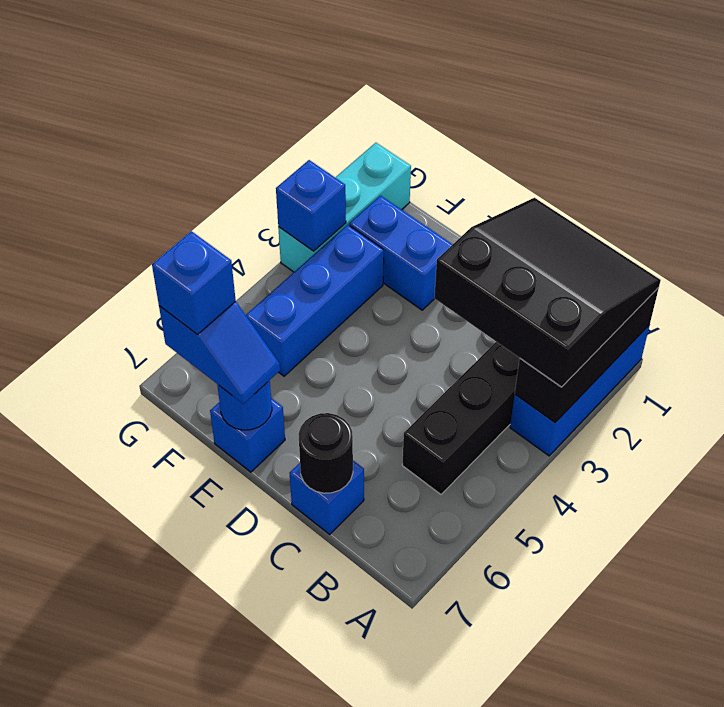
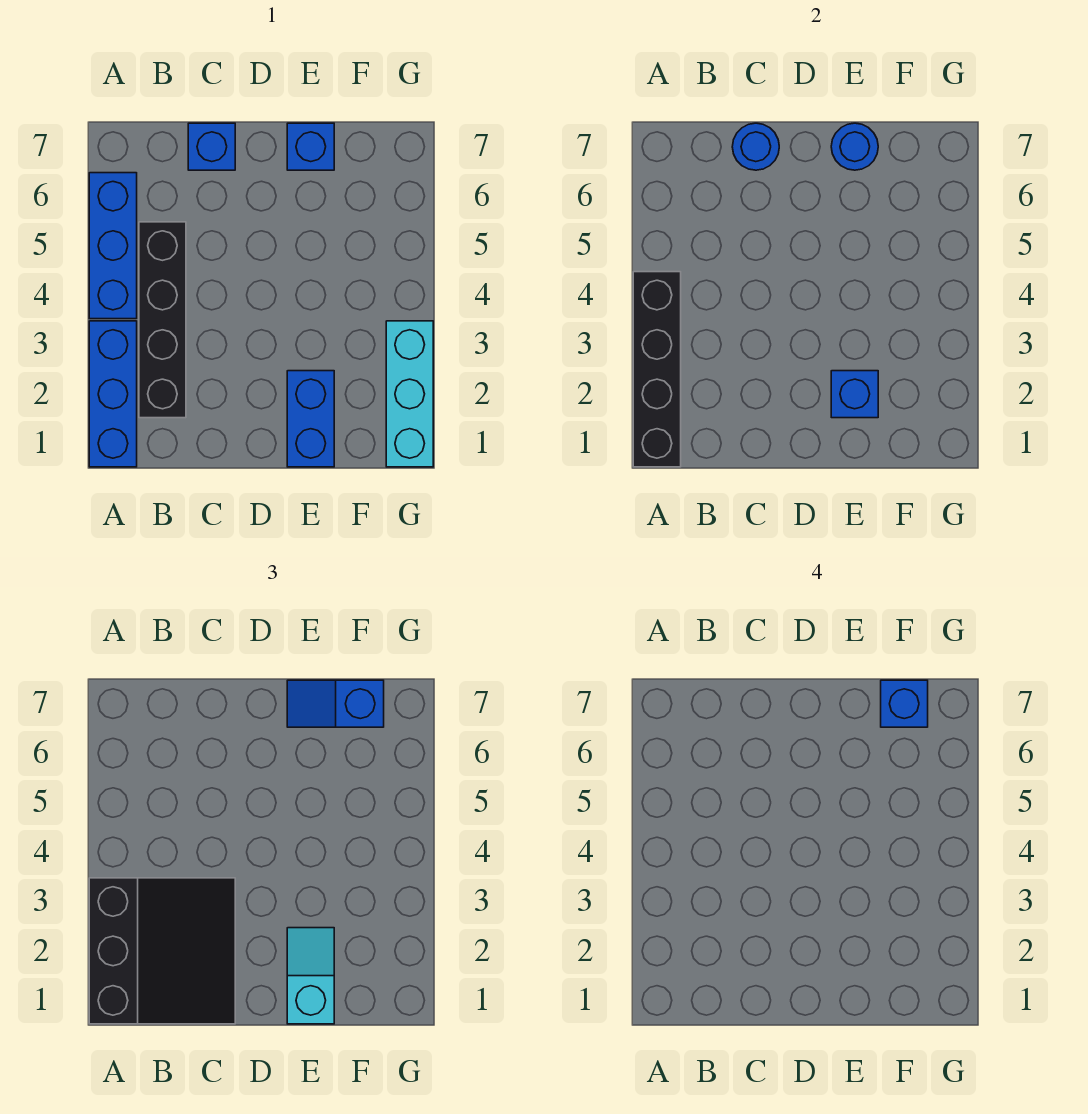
black brick A1:A3 level 2 -> black brick A1:A4 level 2
black slope A1:C3 level 3 top 3 -> black slope A1:C3 level 3 top A
black round brick C7 level 2 -> blue round brick C7 level 2
none -> cyan slope E1:E2 level 3 top 1
blue brick E2:F2 level 1 -> blue brick E1:E2 level 1
blue brick F3:F5 level 1 -> blue brick A4:A6 level 1
blue brick G3 level 2 -> blue brick E2 level 2

